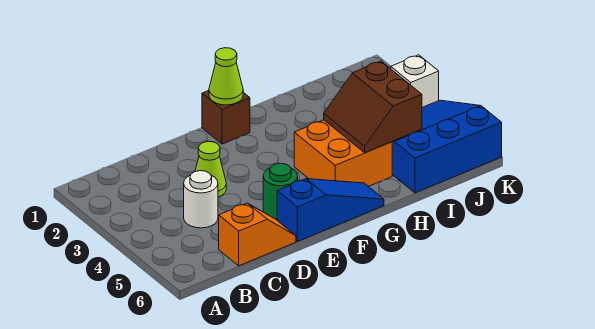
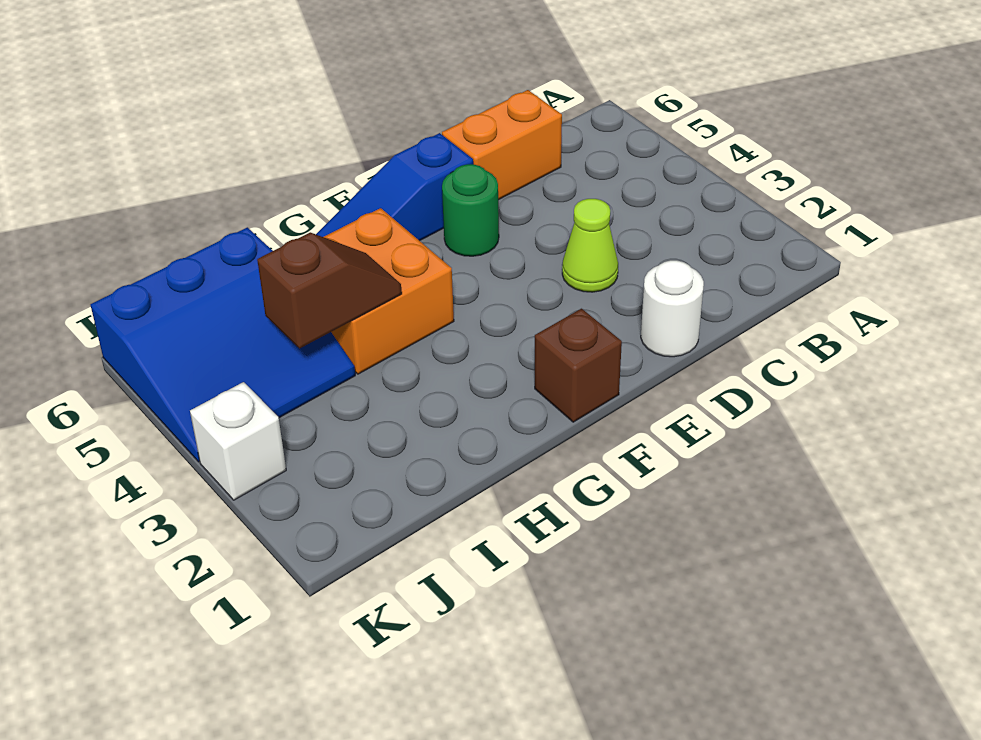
white round brick C4 level 1 -> white round brick D1 level 1
orange slope C6:D6 level 1 top C -> orange brick C6:D6 level 1
lime cone F1 level 2 -> none
brown slope H4:I5 level 2 top I -> brown slope H4:I4 level 2 top I

